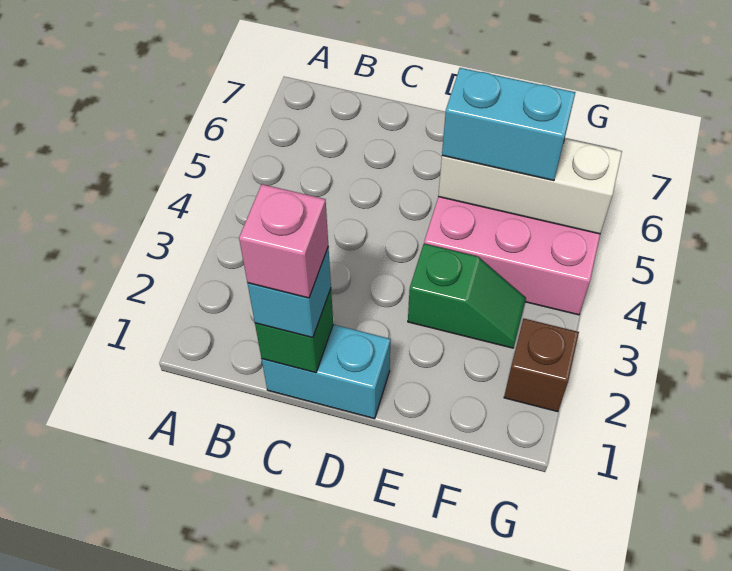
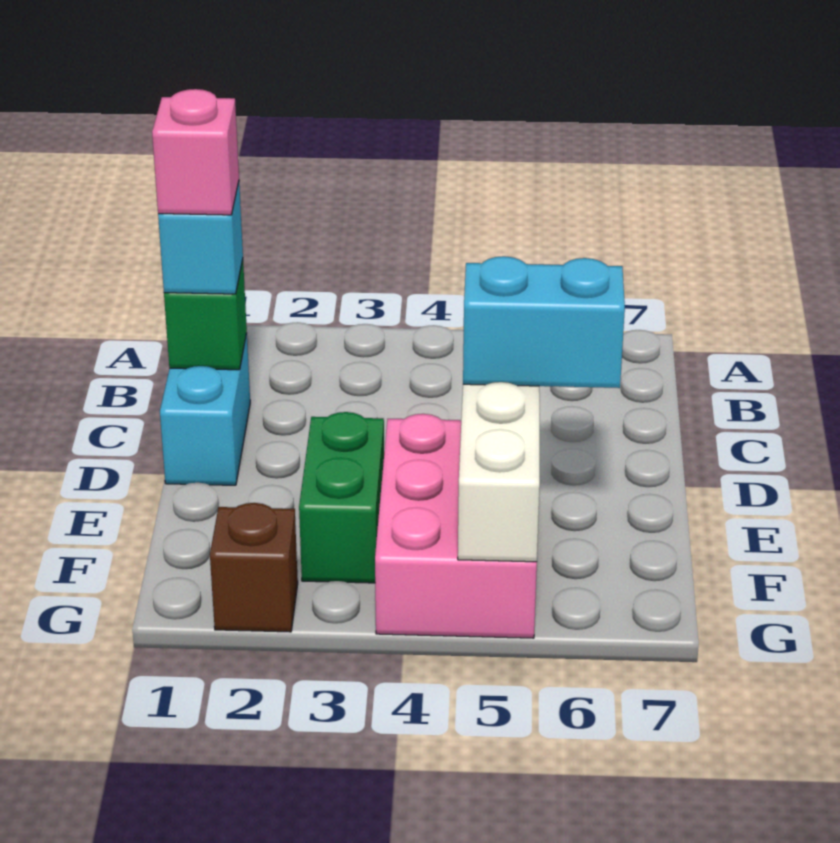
green slope E3:F3 level 1 top E -> green brick E3:F3 level 1
cyan brick E5:F5 level 3 -> cyan brick E5:E6 level 3

